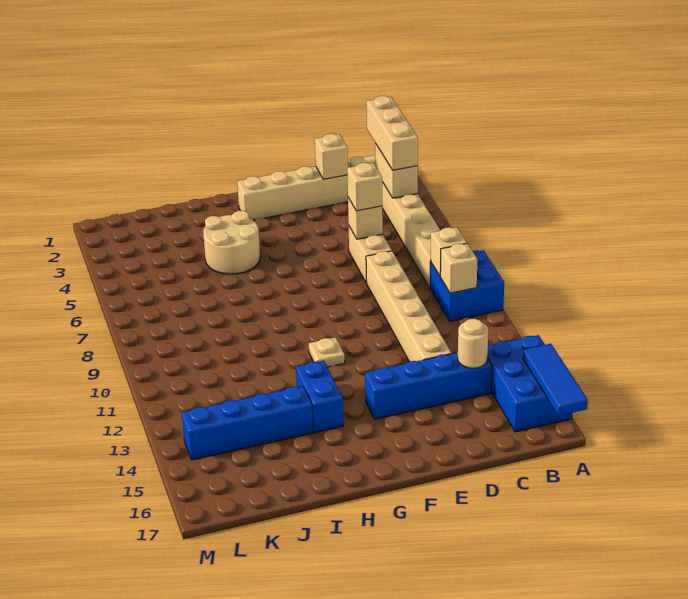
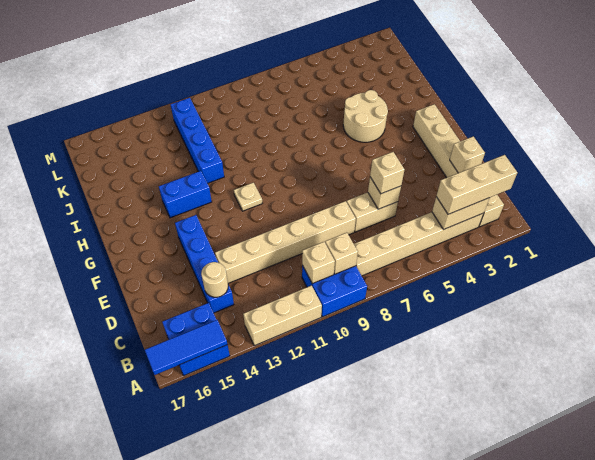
none -> tan brick A11:A13 level 1
blue brick A14:B16 level 1 -> blue brick A15:B16 level 1
blue brick I14:L14 level 1 -> blue brick I12:L12 level 1

